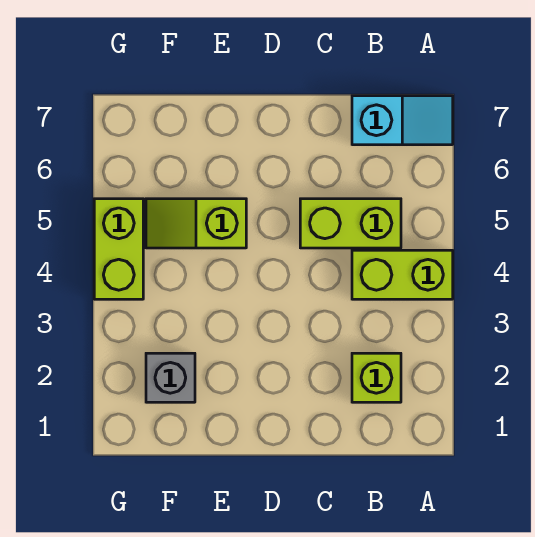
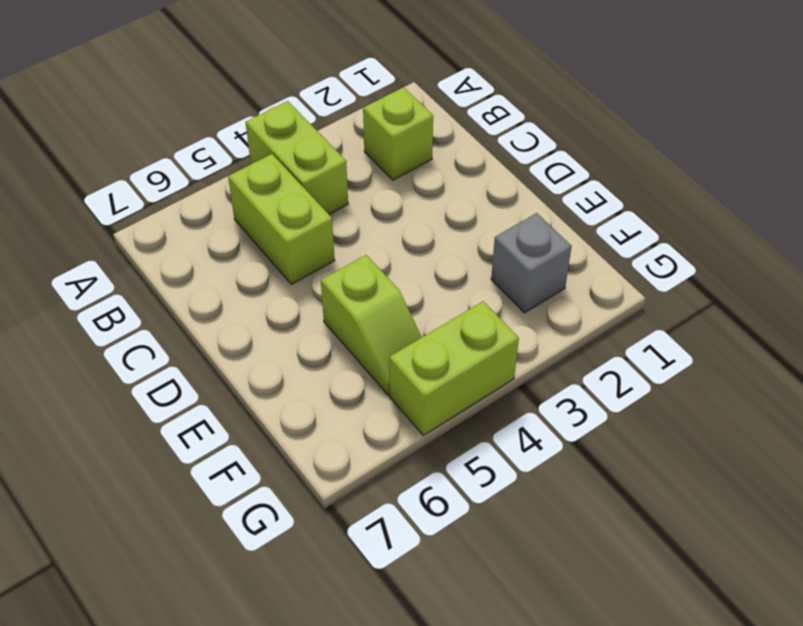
cyan slope A7:B7 level 1 top B -> none

